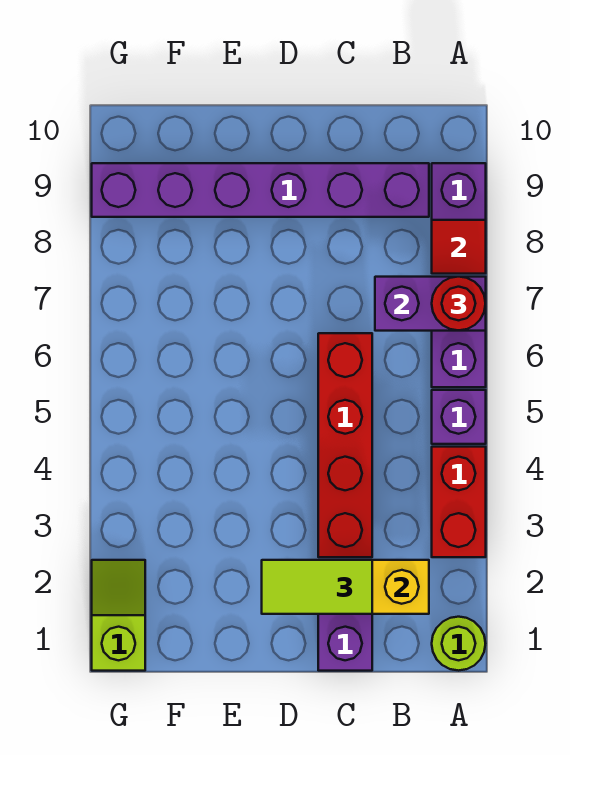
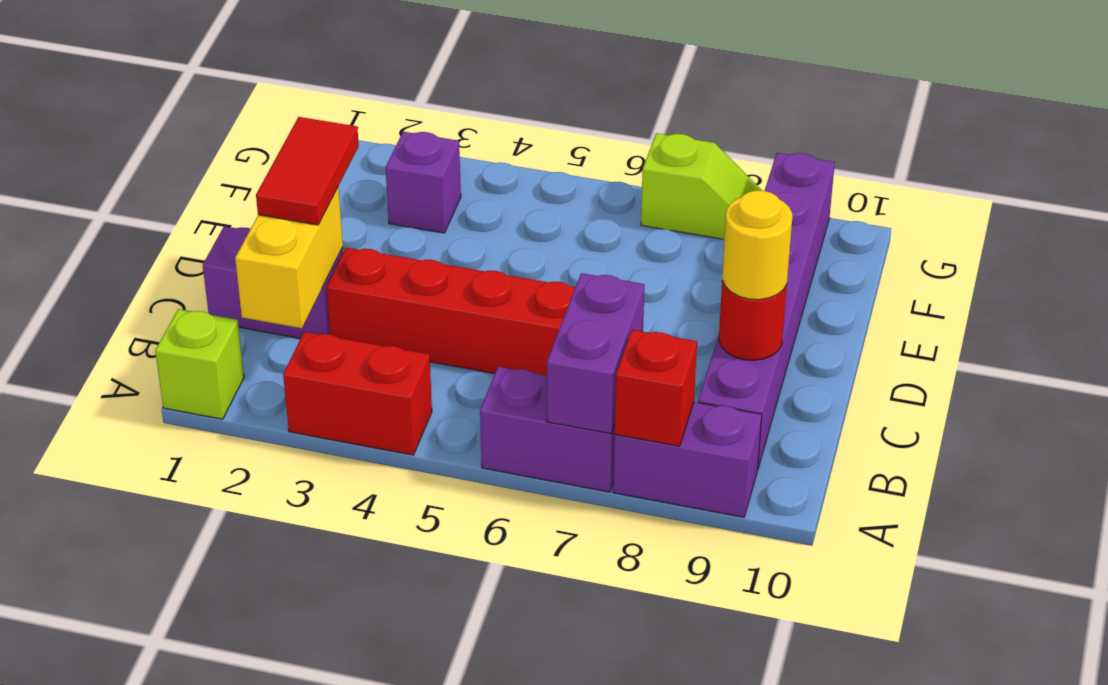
lime round brick A1 level 1 -> lime brick A1 level 1
purple brick A5 level 1 -> purple brick F3 level 1
red round brick A7 level 3 -> red round brick C9 level 2
red tile A8 level 2 -> red brick A8 level 2
lime tile C2:D2 level 3 -> red tile C2:D2 level 3
none -> yellow round brick C9 level 3
lime slope G1:G2 level 1 top 1 -> lime slope G7:G8 level 1 top 7

